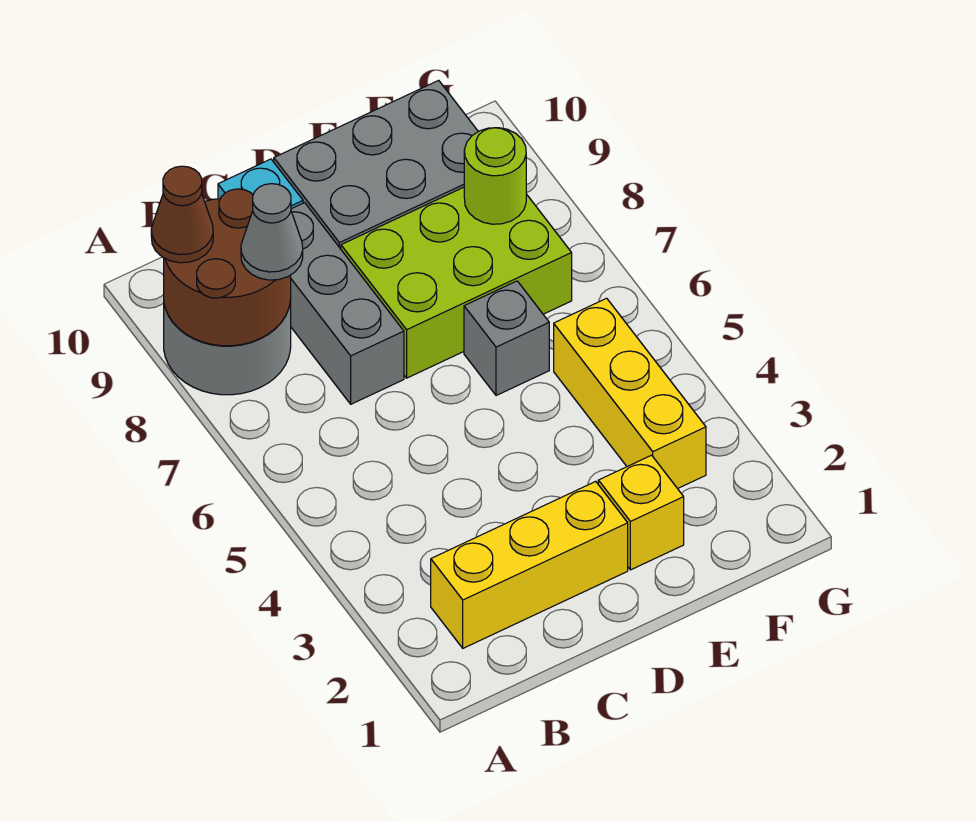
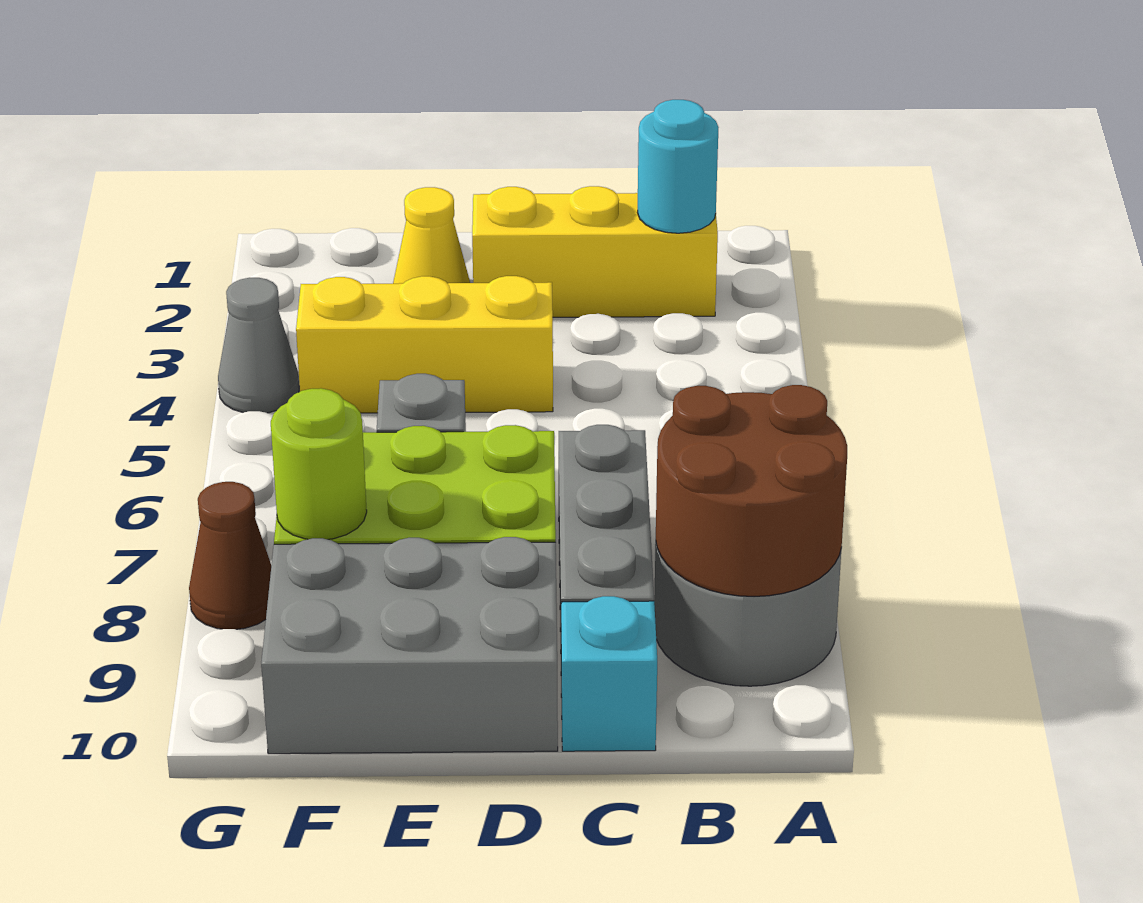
brown cone A9 level 3 -> brown cone G8 level 1
none -> cyan round brick B2 level 2
grey cone B8 level 3 -> grey cone G4 level 1
yellow brick E2 level 1 -> yellow cone E2 level 1
yellow brick F3:F5 level 1 -> yellow brick D4:F4 level 1

